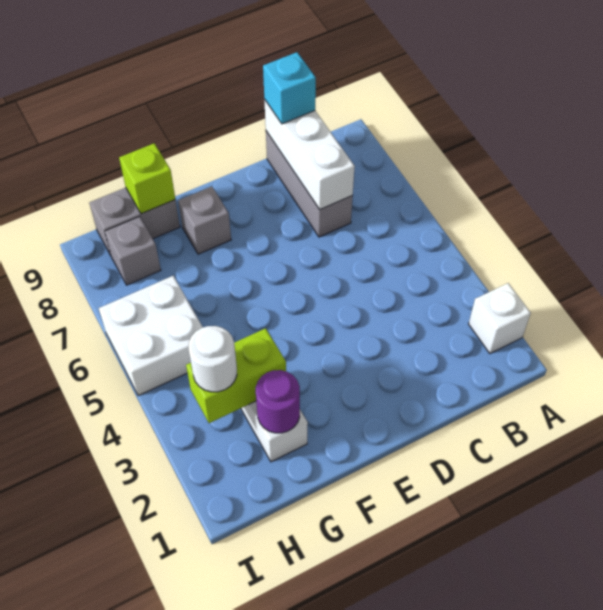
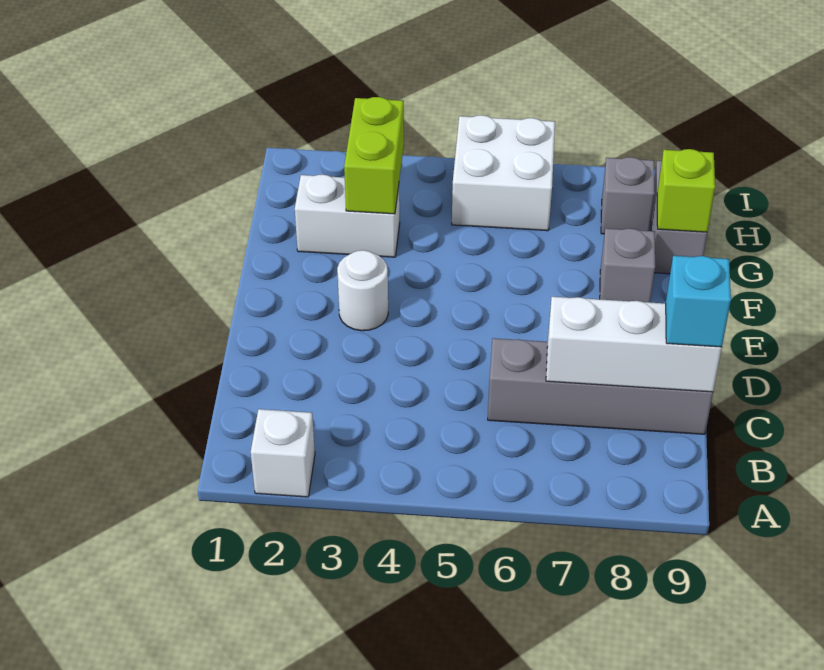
grey brick C7:C9 level 1 -> grey brick C6:C9 level 1
purple round brick G2 level 2 -> none
white round brick H3 level 3 -> white round brick E3 level 1

